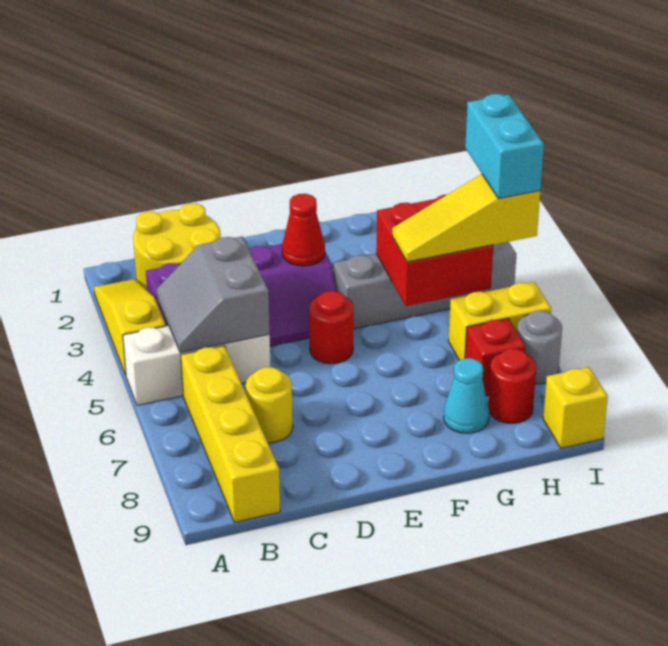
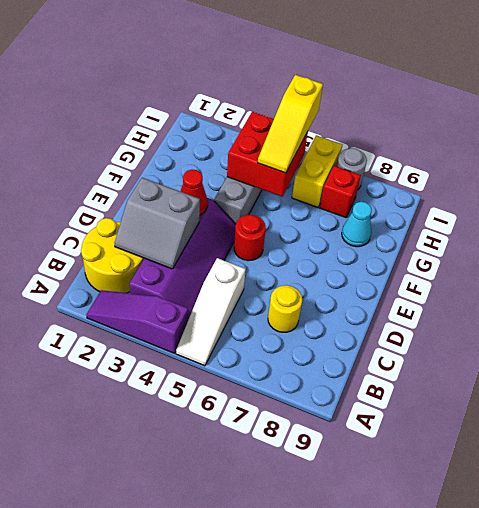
yellow slope A2:A4 level 1 top 4 -> purple slope A2:A4 level 1 top 4
white brick A5:C5 level 1 -> white slope A5:C5 level 1 top C
grey slope B4:C5 level 2 top C -> grey slope C2:D3 level 2 top D
yellow brick B6:B9 level 1 -> none
red round brick H8 level 1 -> none
cyan brick I4:I5 level 4 -> none
yellow brick I9 level 1 -> none

